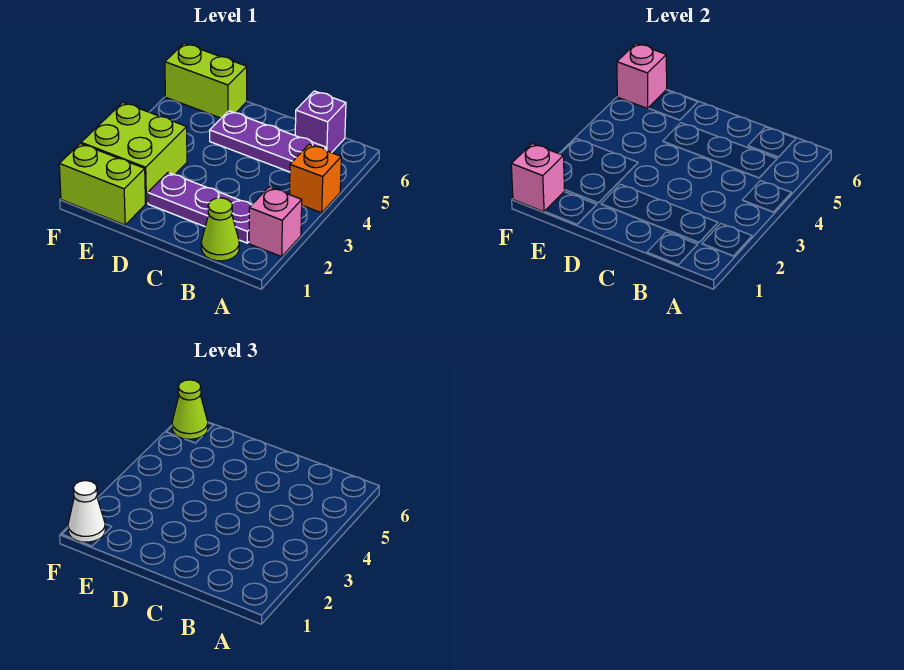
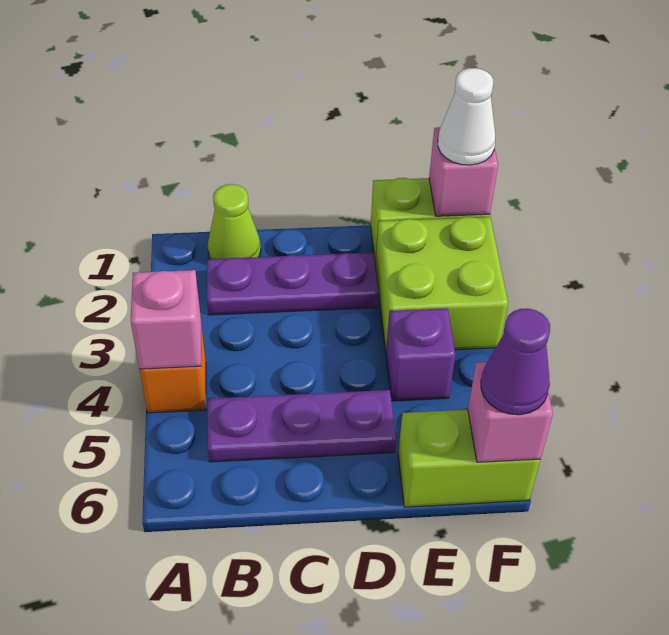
pink brick A2 level 1 -> pink brick A4 level 2
purple brick B6 level 1 -> purple brick E4 level 1
lime cone F6 level 3 -> purple cone F6 level 3

